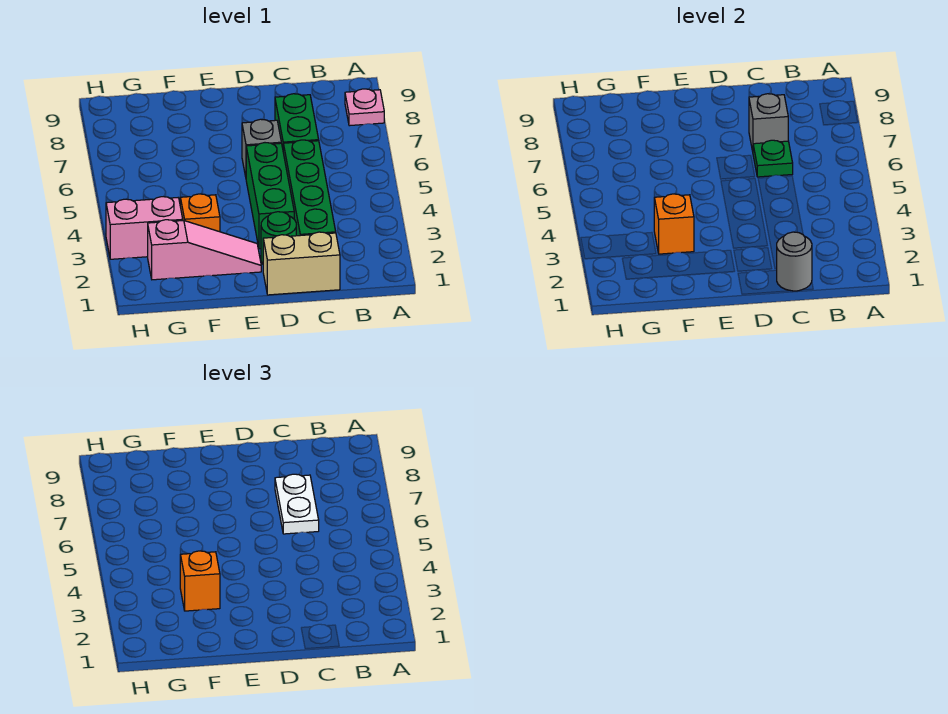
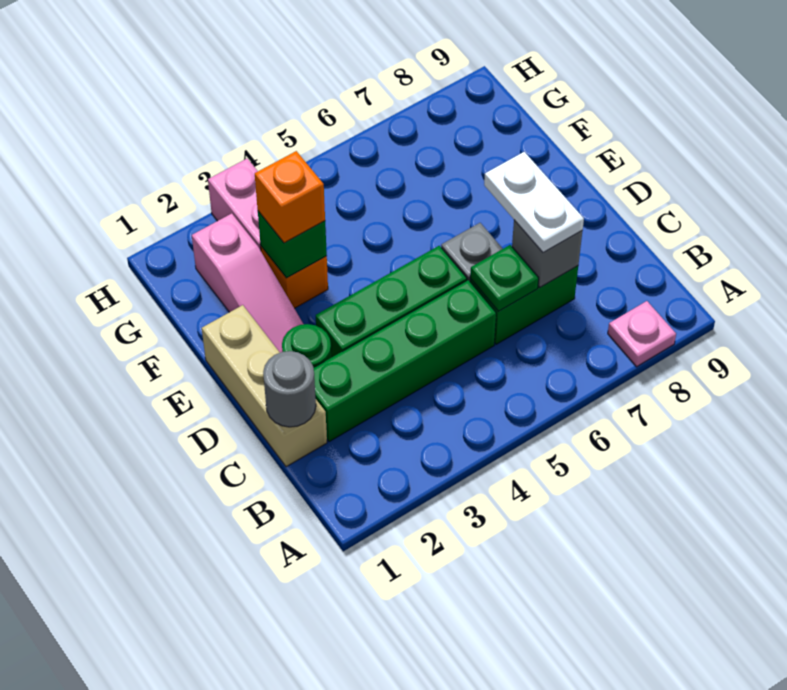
tan brick C1:D1 level 1 -> tan brick C1:E1 level 1
white plate C6:C7 level 3 -> white plate C7:D7 level 3
orange brick F3 level 2 -> green brick F3 level 2

